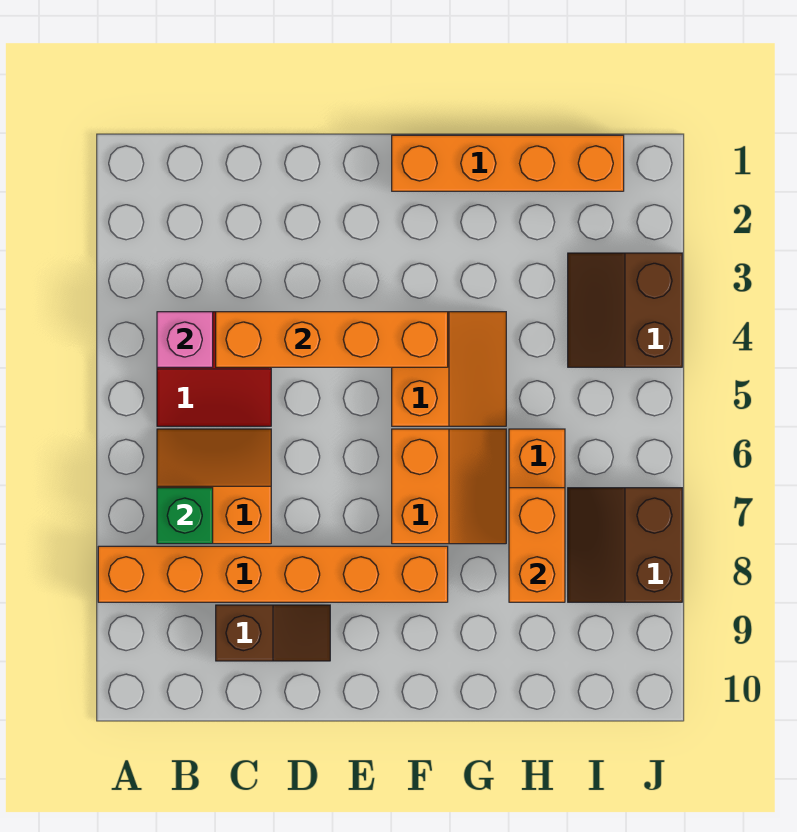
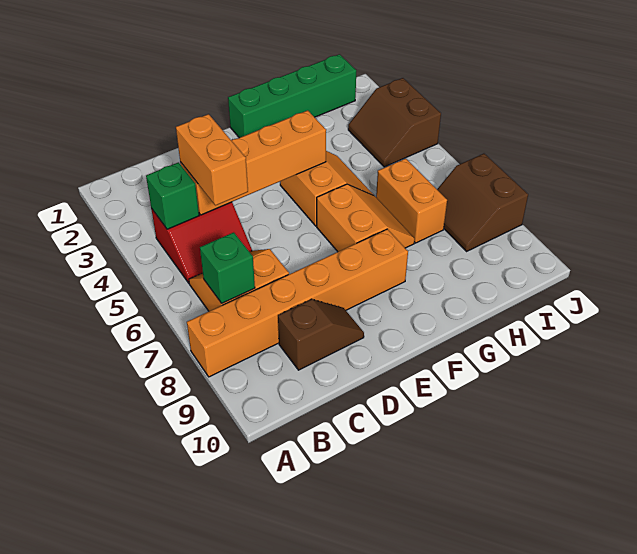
pink brick B4 level 2 -> green brick B4 level 2
orange brick F1:I1 level 1 -> green brick F1:I1 level 1
orange brick H7:H8 level 2 -> orange brick C4:C5 level 3

